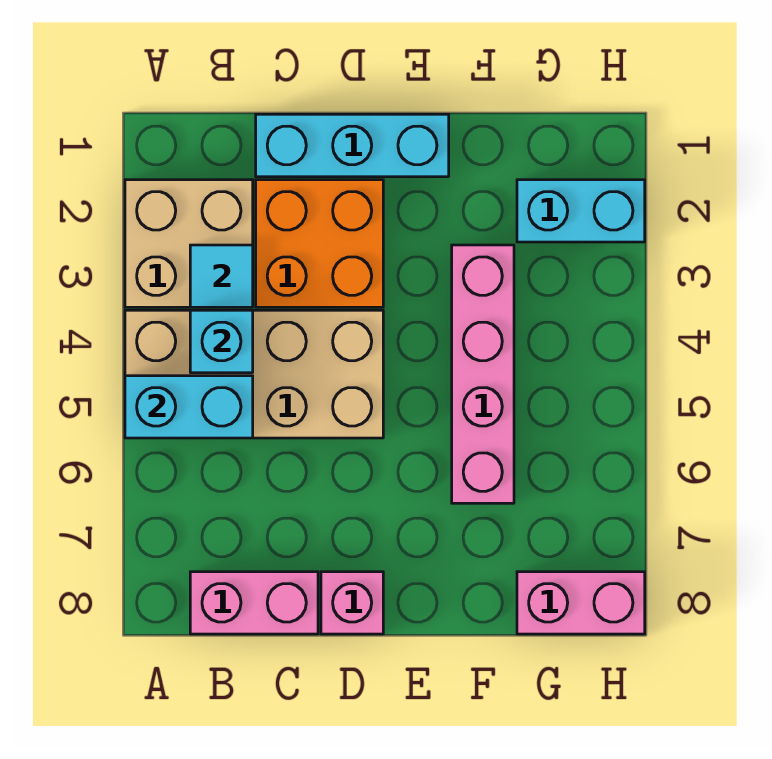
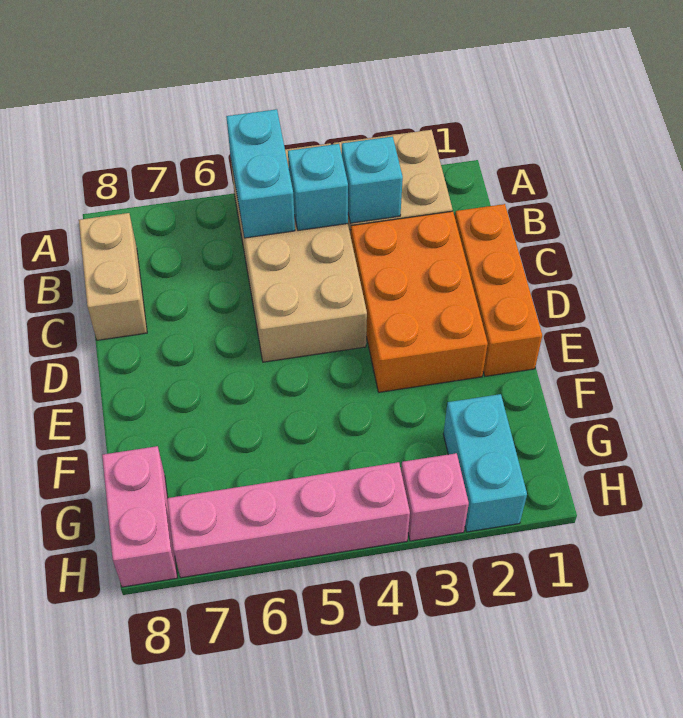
cyan tile B3 level 2 -> cyan brick B3 level 2
pink brick B8:C8 level 1 -> tan brick B8:C8 level 1
cyan brick C1:E1 level 1 -> orange brick C1:E1 level 1
orange brick C2:D3 level 1 -> orange brick C2:E3 level 1
pink brick D8 level 1 -> pink brick H3 level 1
pink brick F3:F6 level 1 -> pink brick H4:H7 level 1

